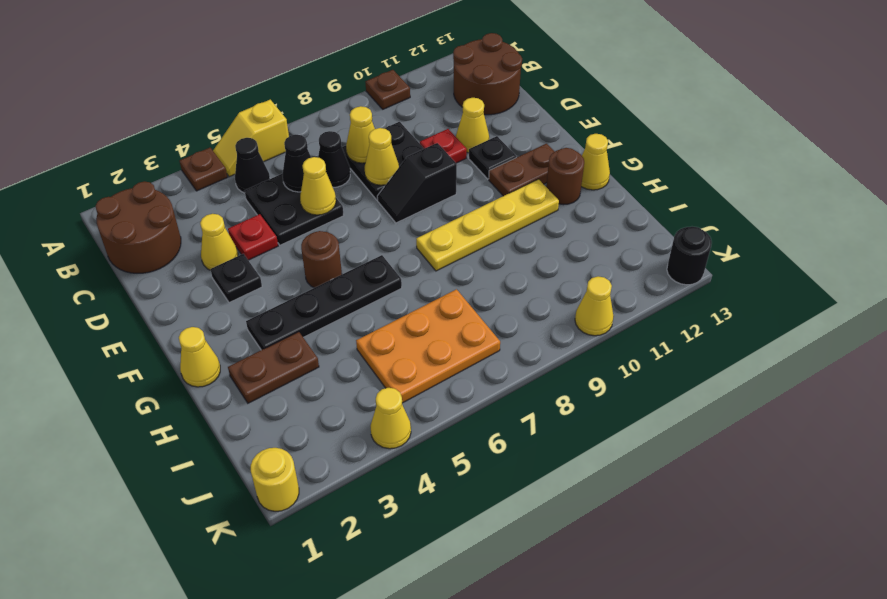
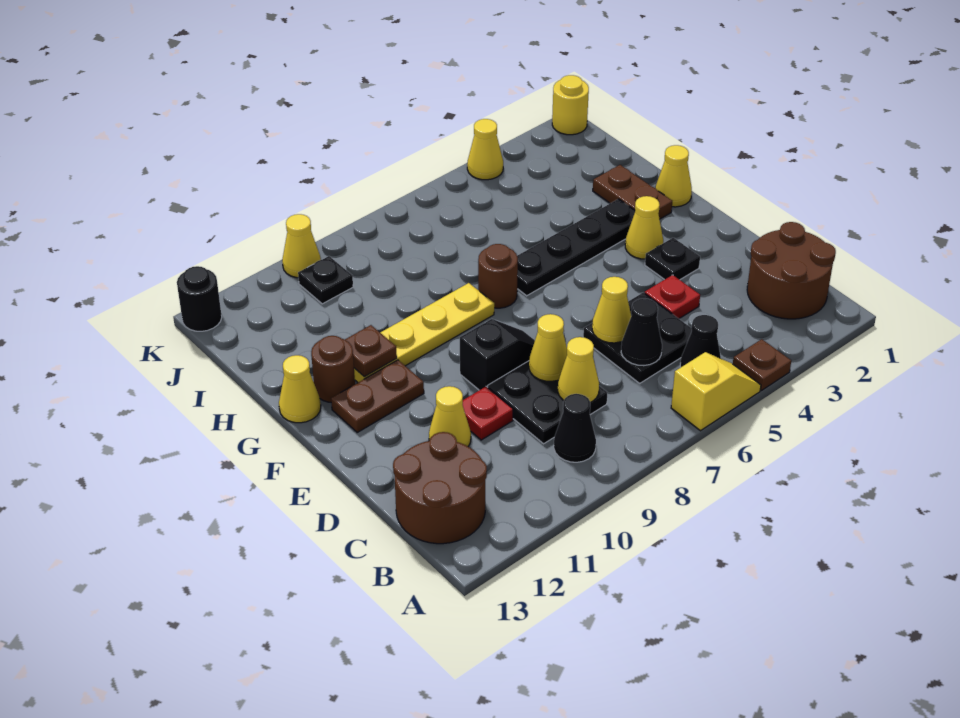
brown plate A10 level 1 -> brown plate G11 level 2
black cone C7 level 1 -> black cone B9 level 1
yellow cone D3 level 1 -> yellow cone F3 level 1
black plate E11 level 1 -> black plate J10 level 1
brown round brick F5 level 1 -> brown round brick G7 level 1
brown plate H2:H3 level 1 -> brown plate G2:H2 level 1
orange plate I5:J7 level 1 -> none

